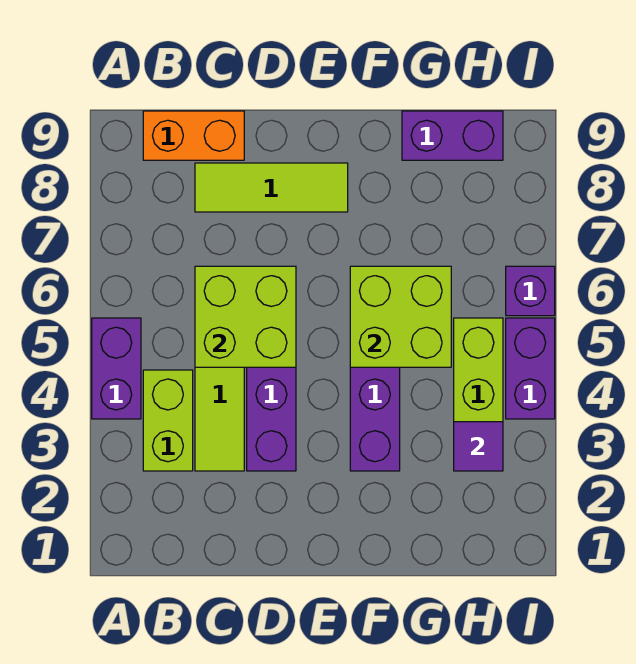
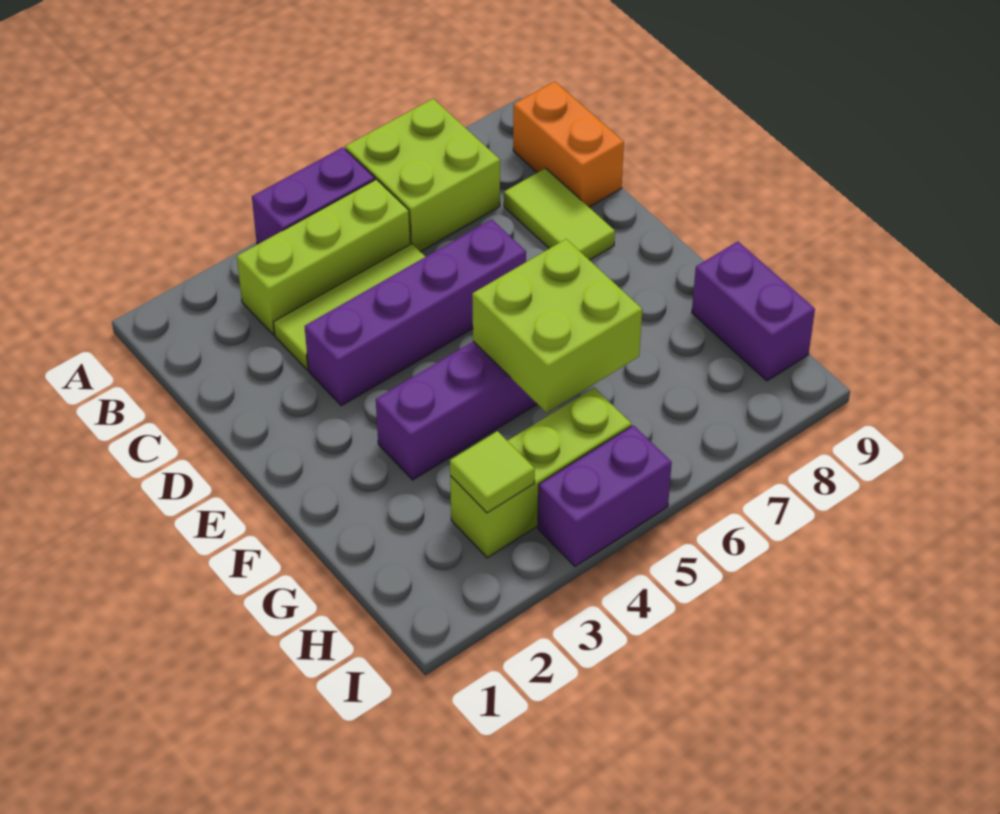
lime brick B3:B4 level 1 -> lime brick B3:B5 level 1
lime brick C5:D6 level 2 -> lime brick A6:B7 level 1
lime tile C8:E8 level 1 -> lime tile C8:D8 level 1
purple tile H3 level 2 -> lime tile H3 level 2
purple brick I6 level 1 -> none

